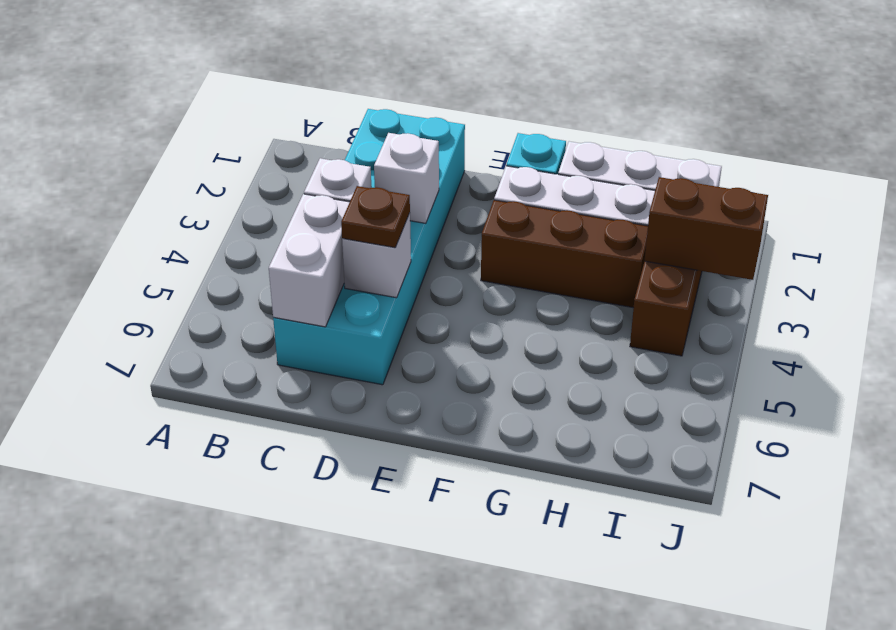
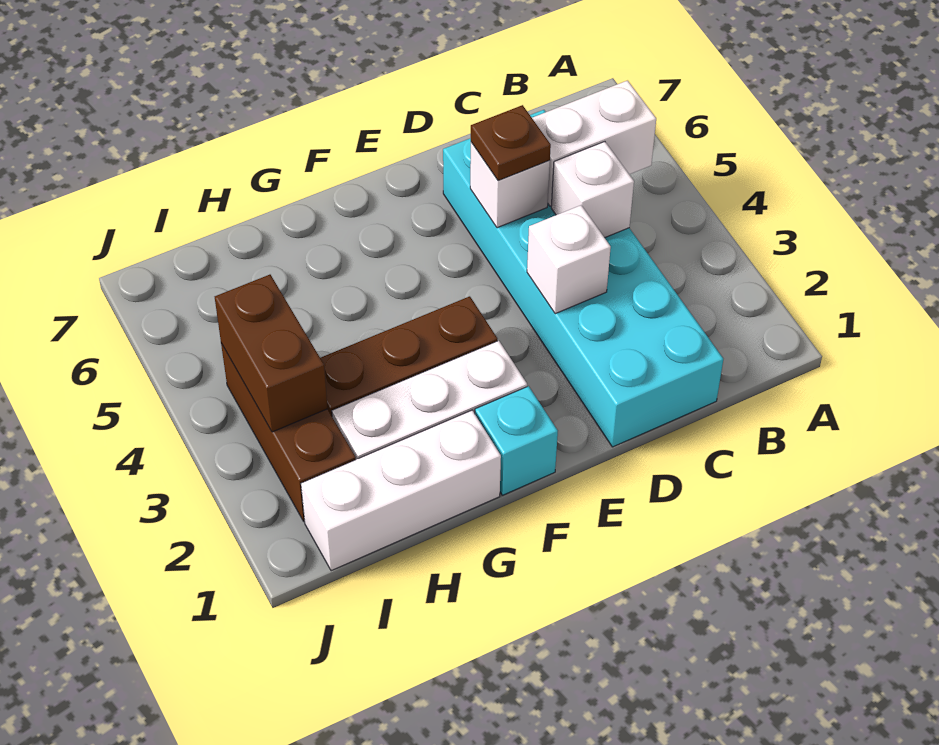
white brick C5:C6 level 2 -> white brick B5:C5 level 2
brown brick I3:J3 level 2 -> brown brick I3:I4 level 2

